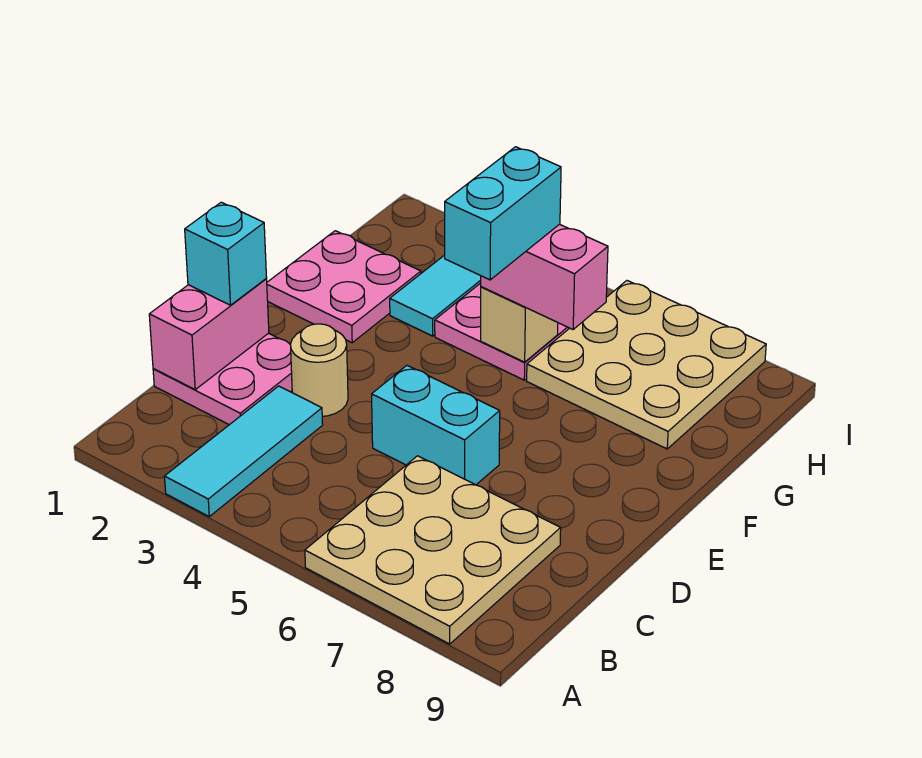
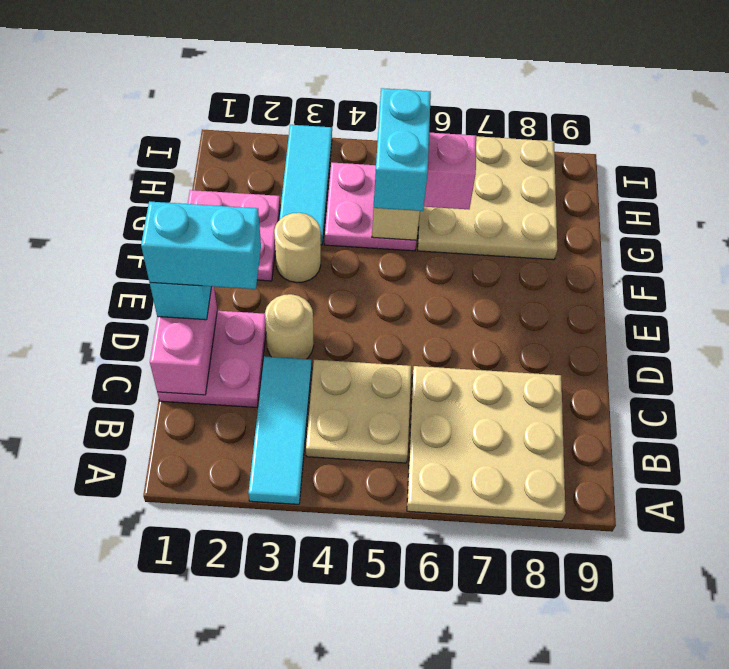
none -> tan plate B4:C5 level 1
cyan brick D5:D6 level 1 -> cyan brick D1:D2 level 4
none -> tan round brick F3 level 1

